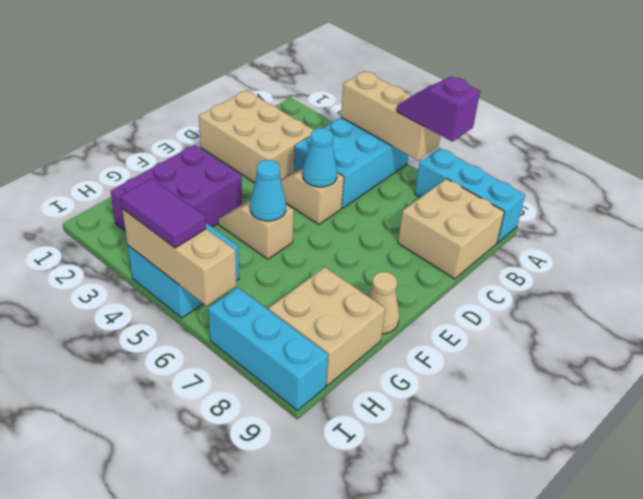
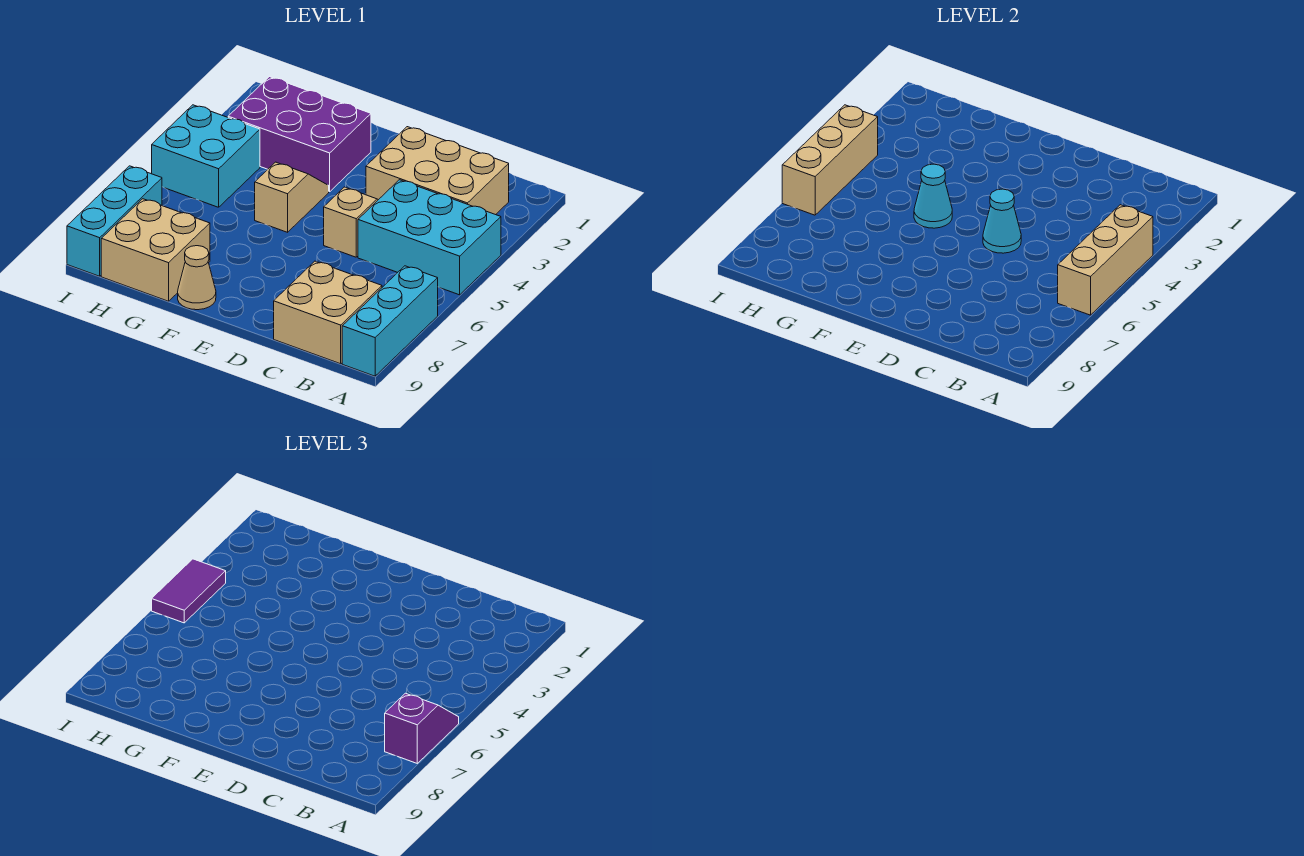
tan brick C1:D3 level 1 -> tan brick B2:D3 level 1

